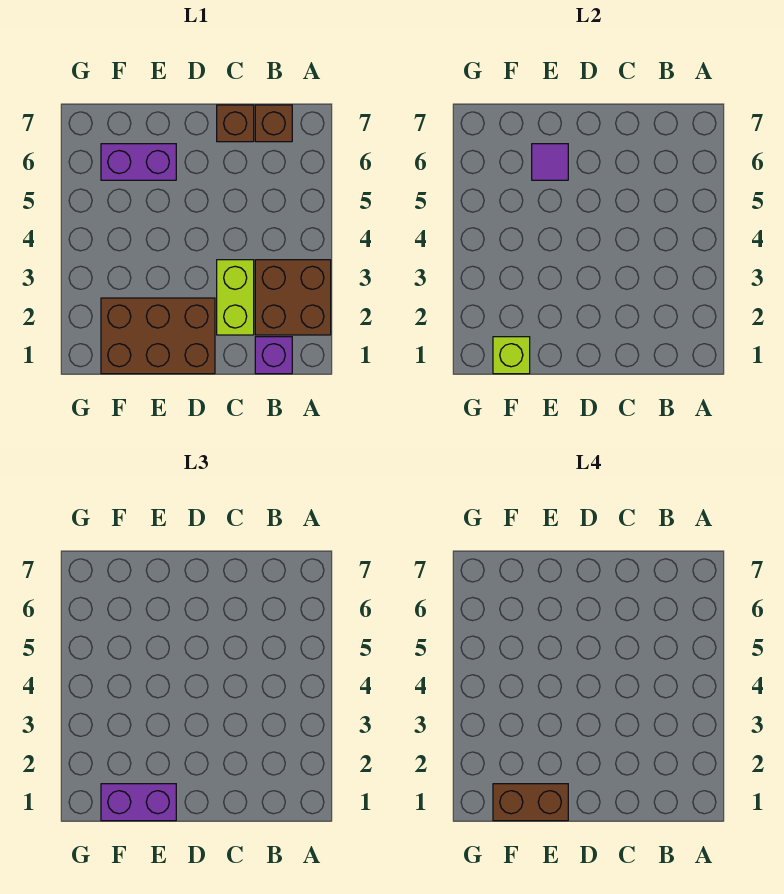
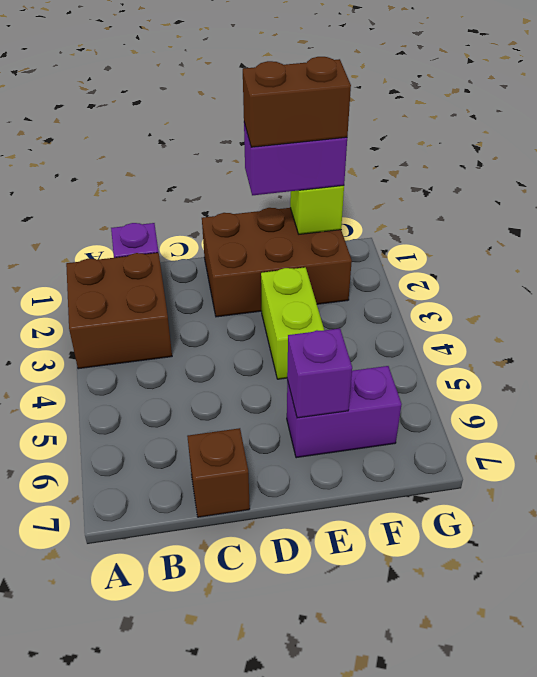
brown brick B7 level 1 -> none
lime brick C2:C3 level 1 -> lime brick E3:E4 level 1
purple tile E6 level 2 -> purple brick E6 level 2

